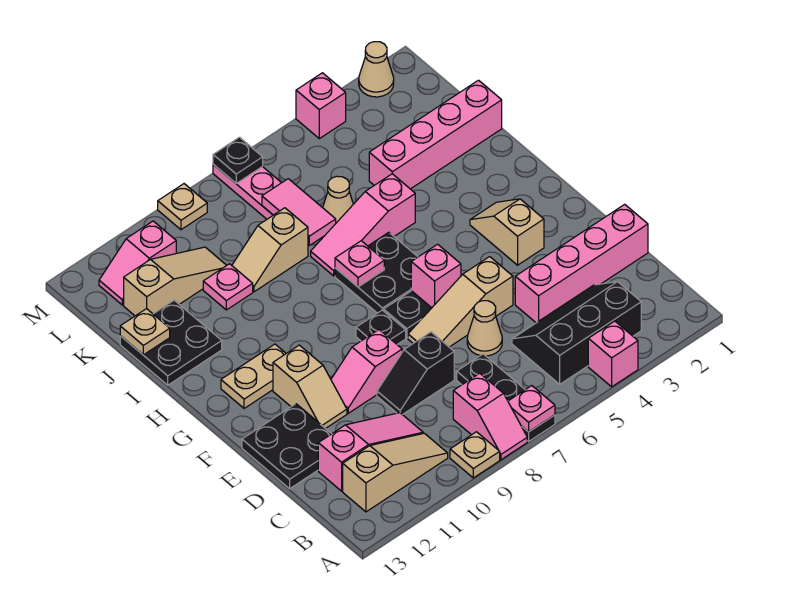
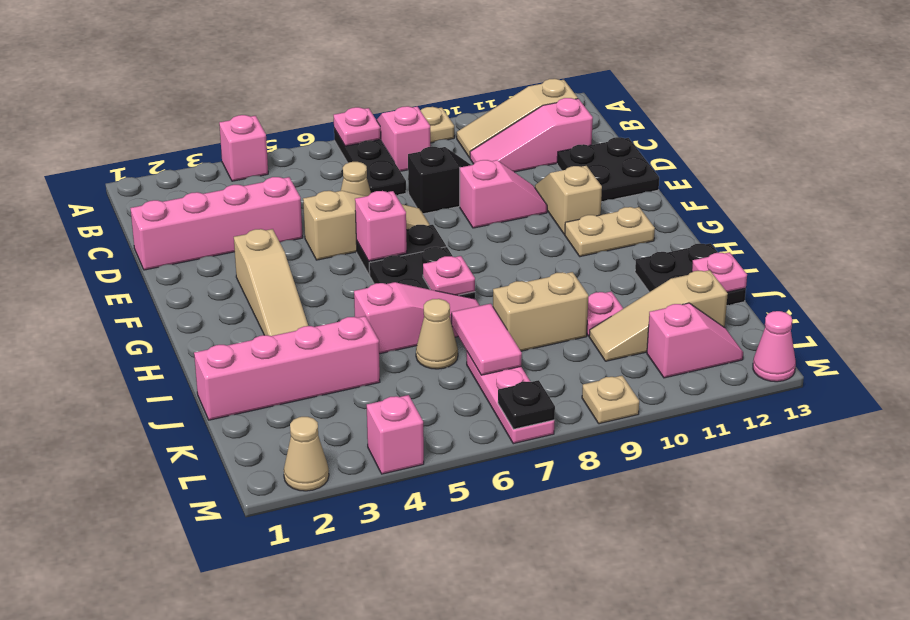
black slope B3:C5 level 1 top B -> none
tan slope F3:G3 level 1 top F -> tan slope F3:H3 level 1 top F
black plate F8 level 1 -> none
tan slope J8:J9 level 1 top 8 -> tan brick J8:J9 level 1
tan plate J13 level 2 -> pink plate J13 level 2
none -> pink cone M13 level 1

